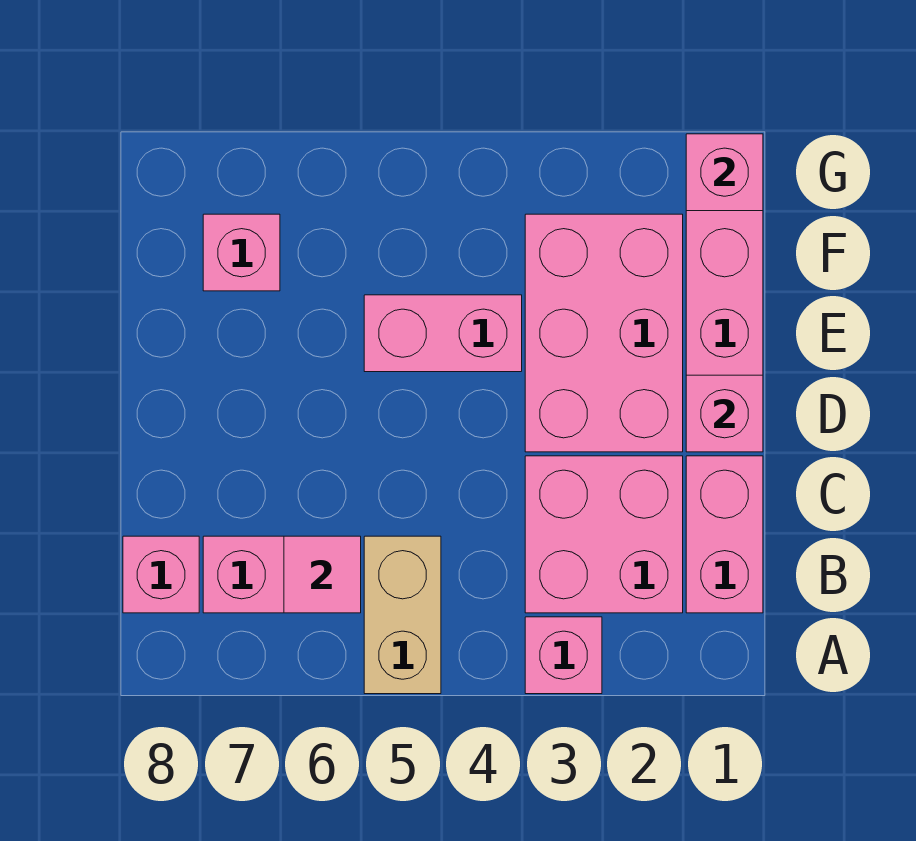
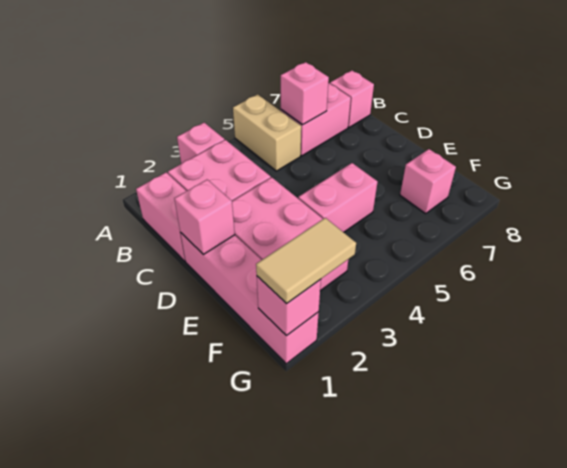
pink tile B6 level 2 -> pink brick B6 level 2
none -> tan tile G1:G2 level 3

